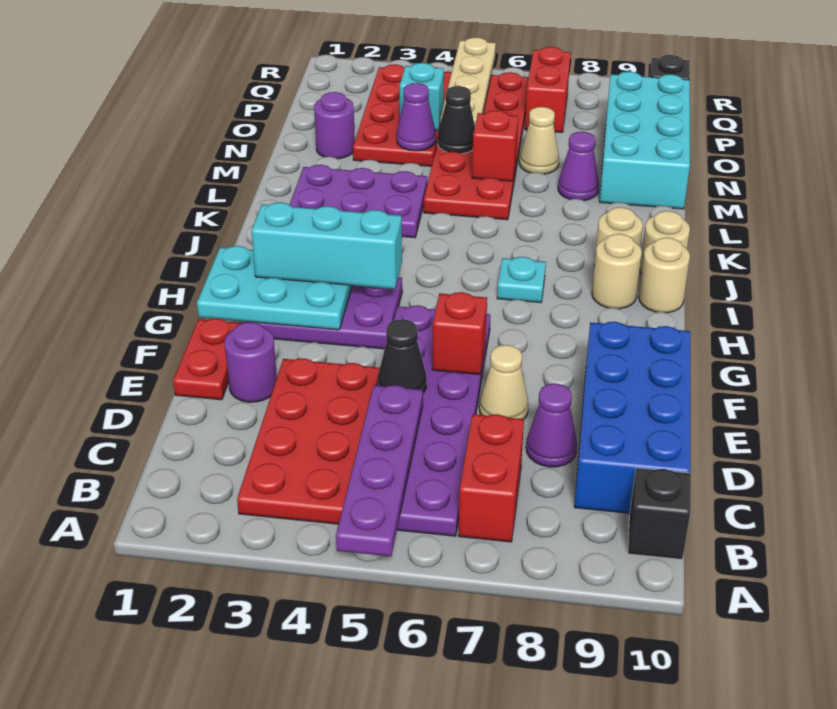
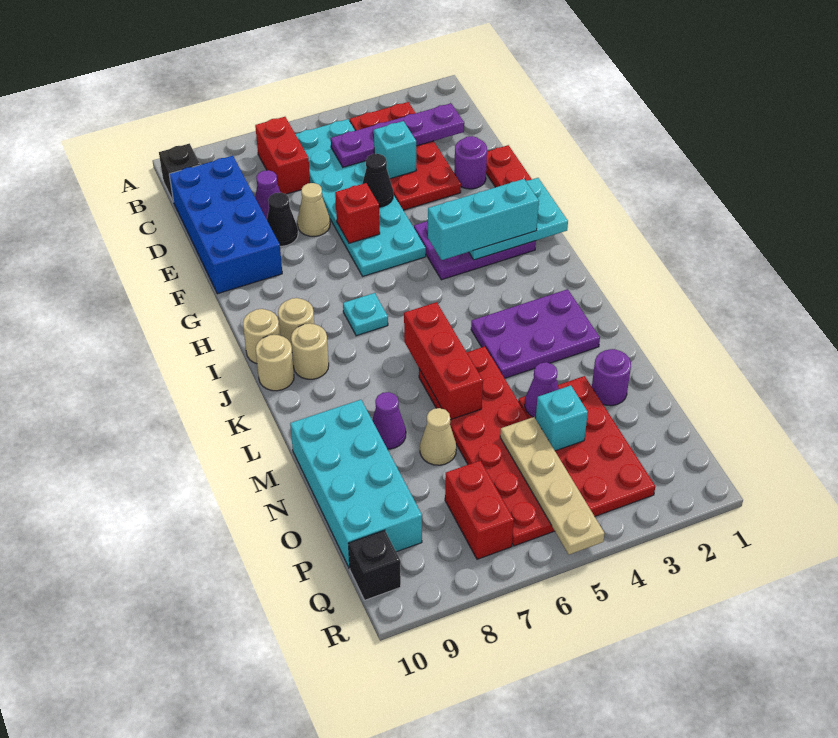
purple plate A5:D5 level 2 -> purple plate C2:C5 level 2
purple plate B5:G6 level 1 -> cyan plate B5:G6 level 1
none -> cyan brick D4 level 2
red brick M6 level 2 -> red brick K6:M6 level 2
black cone N5 level 2 -> black cone E8 level 1

